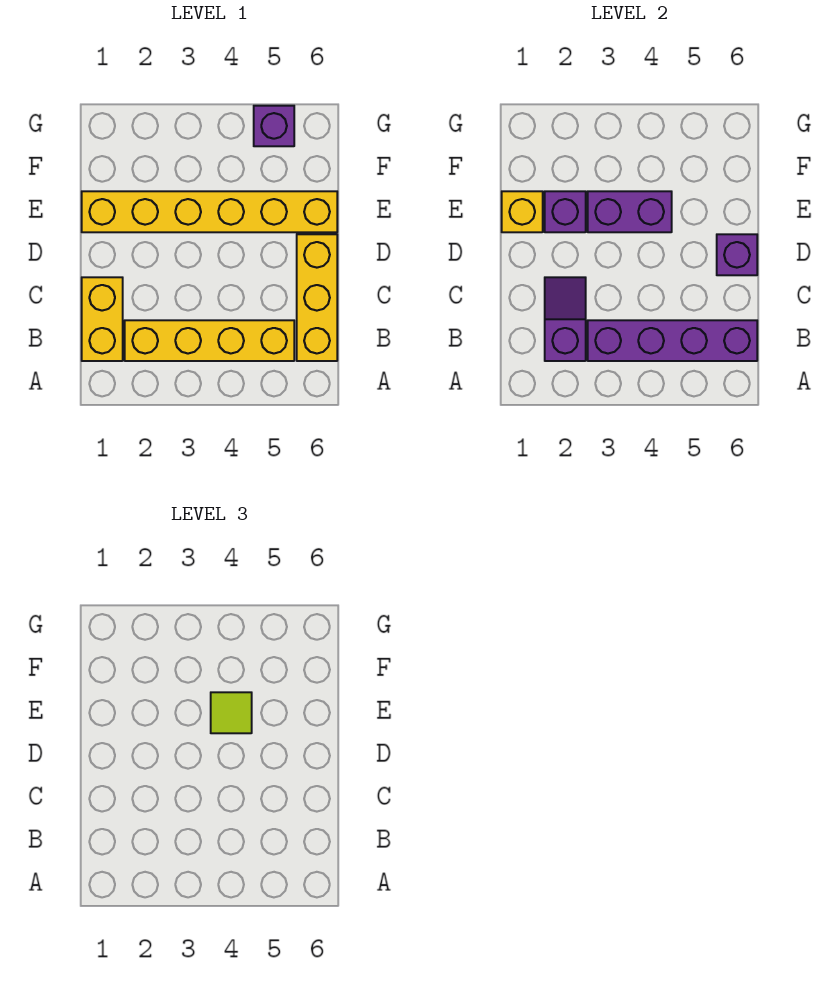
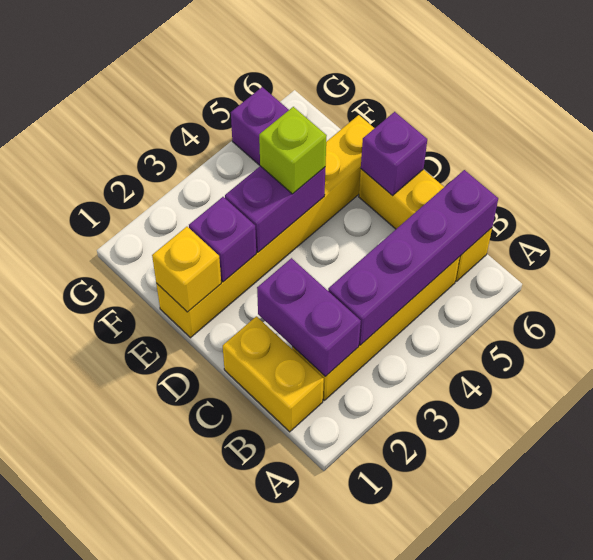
purple slope B2:C2 level 2 top B -> purple brick B2:C2 level 2
lime tile E4 level 3 -> lime brick E4 level 3

